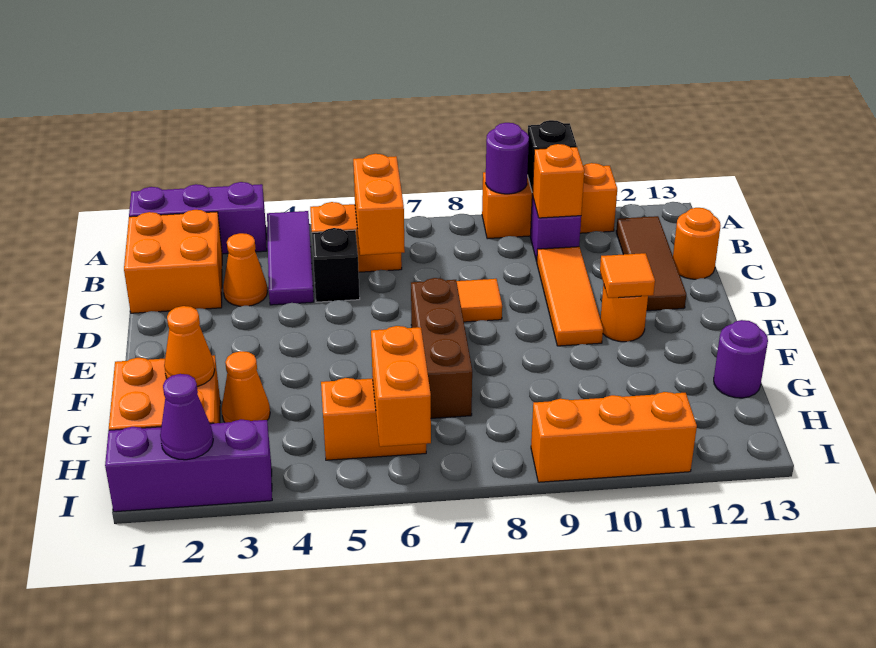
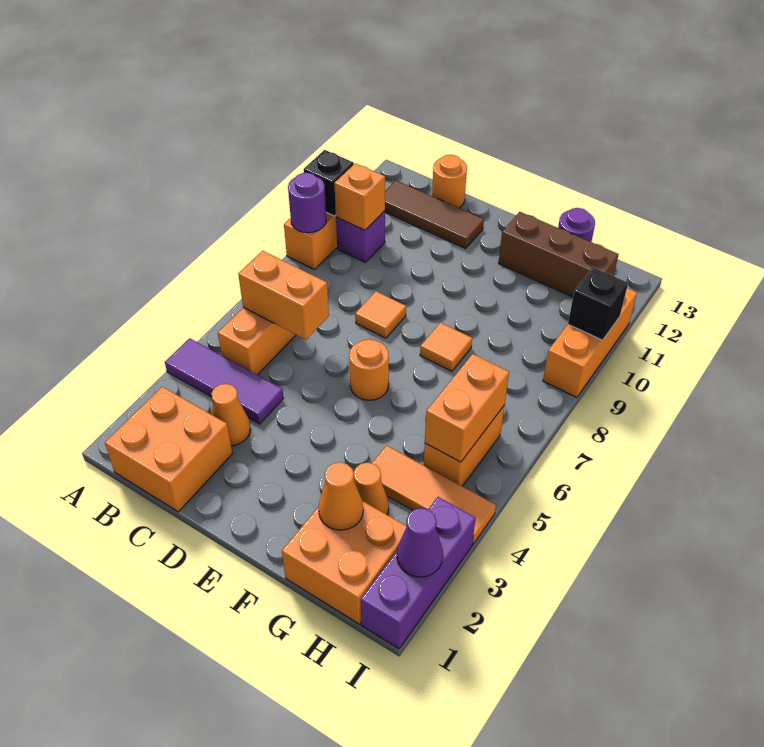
purple brick A1:A3 level 1 -> none
black brick C5 level 1 -> black brick I10 level 2
orange tile C10:E10 level 1 -> orange tile G4:I4 level 1
brown brick E7:G7 level 1 -> brown brick F12:H12 level 1
orange round brick E11 level 1 -> orange round brick E6 level 1
orange tile E11 level 2 -> orange tile F8 level 1
orange brick H6:I6 level 2 -> orange brick H5:H6 level 2

